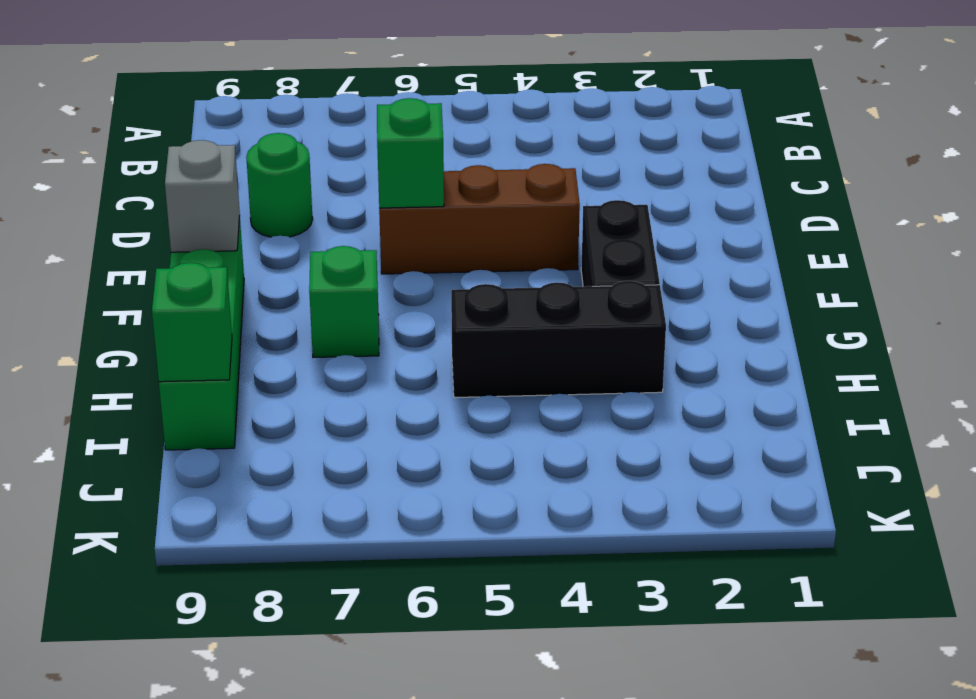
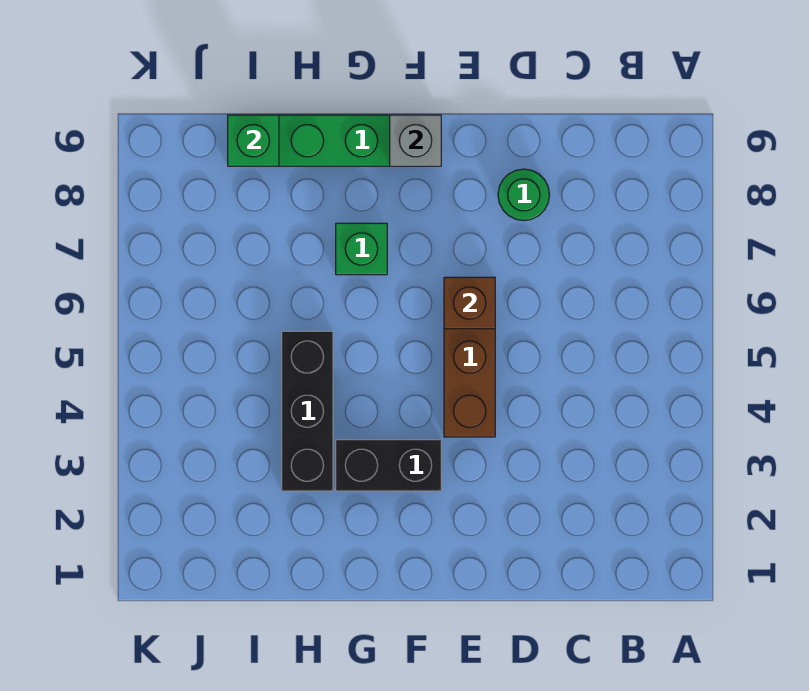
green brick E6 level 2 -> brown brick E6 level 2

